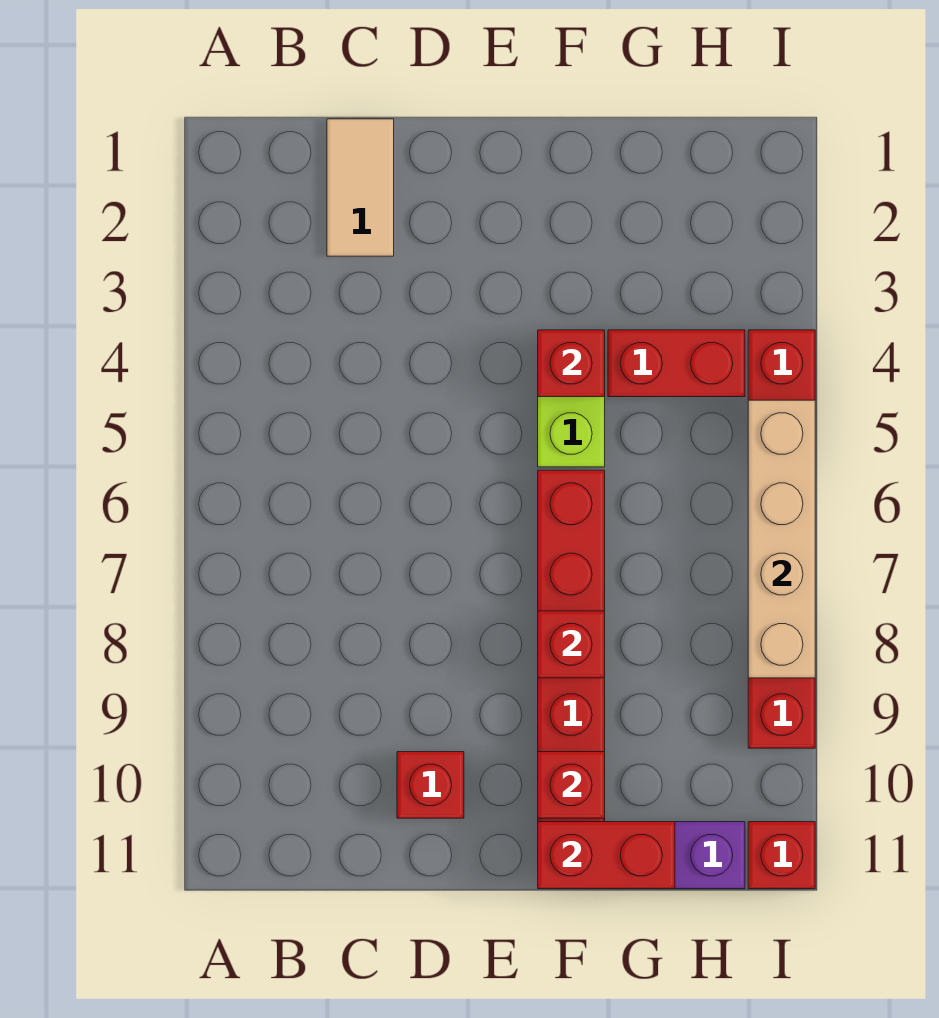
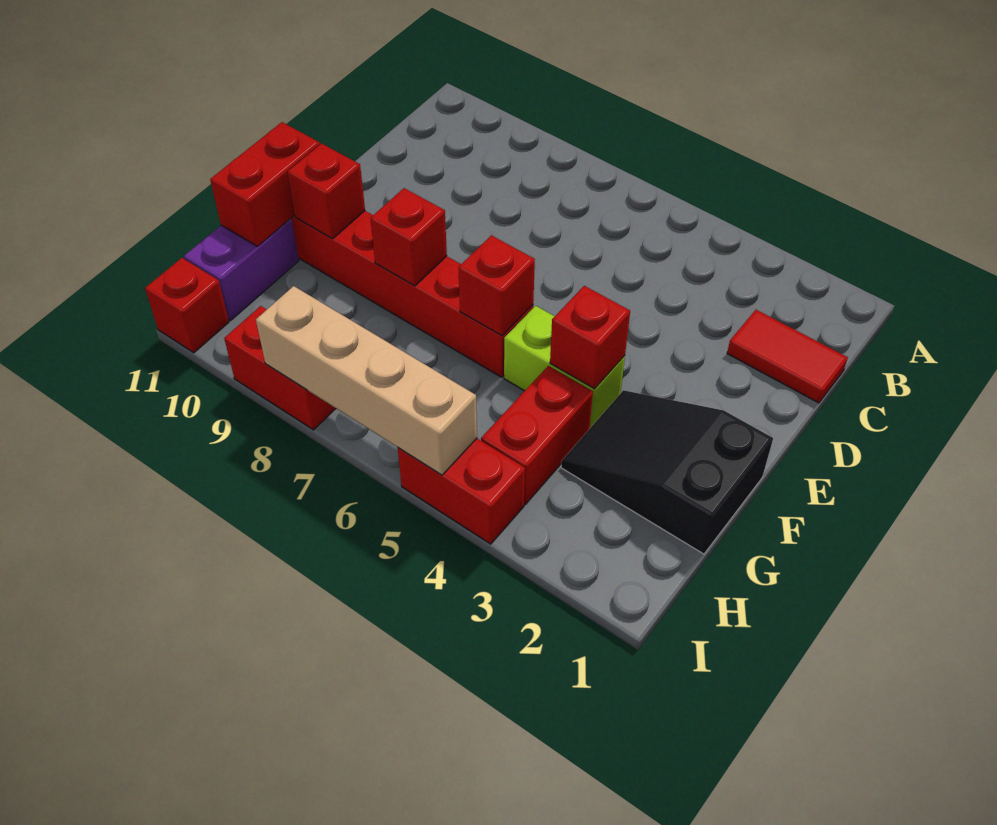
tan tile C1:C2 level 1 -> red tile C1:C2 level 1
red brick D10 level 1 -> red brick F6 level 2
none -> black slope F1:G3 level 1 top 1

